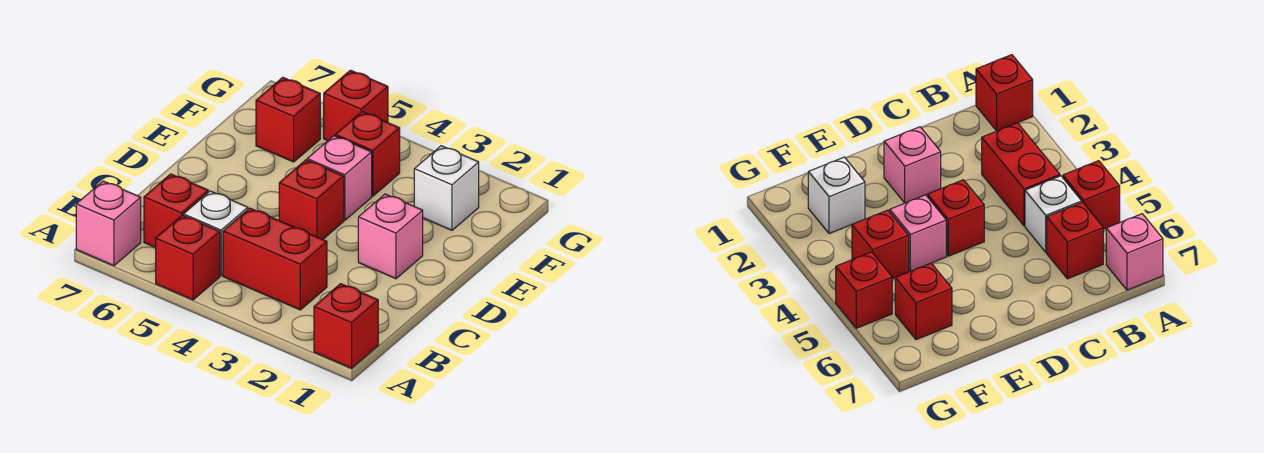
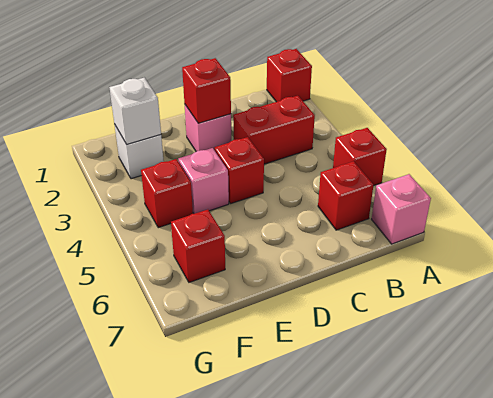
red brick B3:B4 level 1 -> red brick B3:C3 level 1
white brick B5 level 1 -> white brick F2 level 2
red brick G5 level 1 -> red brick D2 level 2

